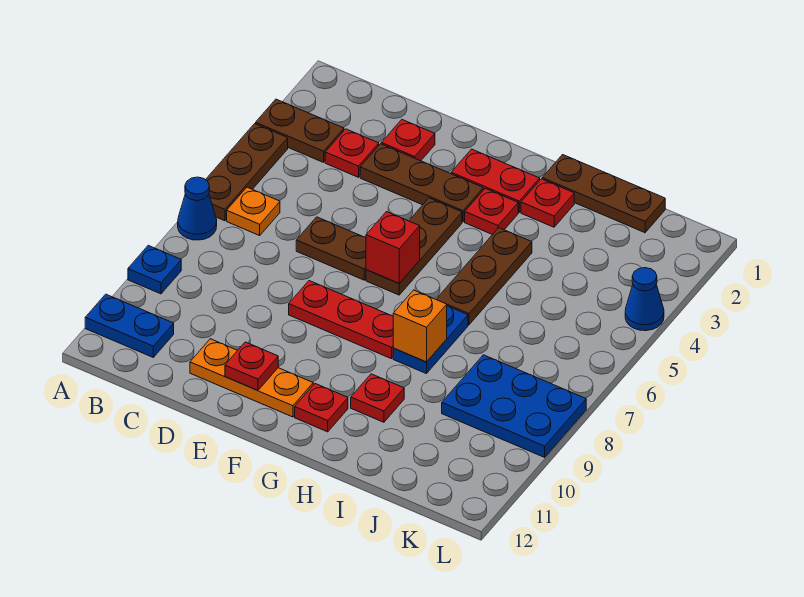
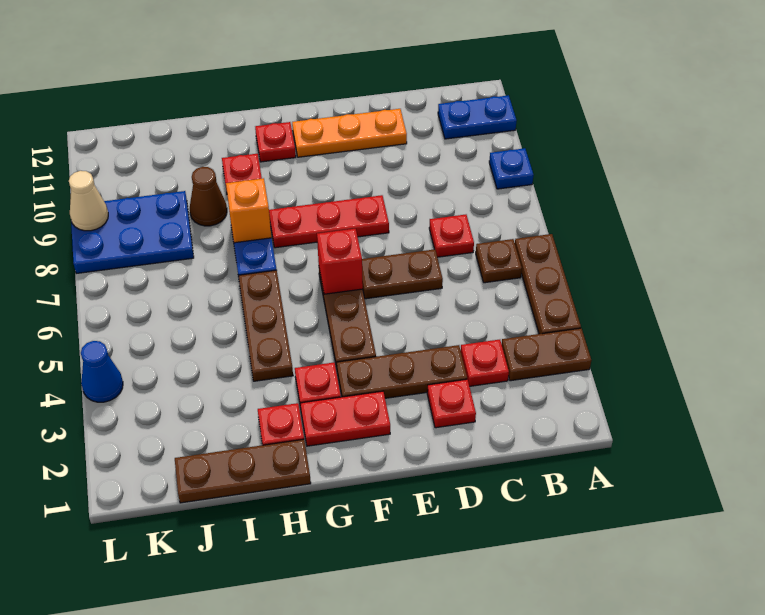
blue cone A7 level 1 -> none
orange plate B6 level 1 -> brown plate B6 level 1
red plate E11 level 2 -> red plate C7 level 1
none -> brown cone I9 level 1
none -> tan cone L9 level 2

